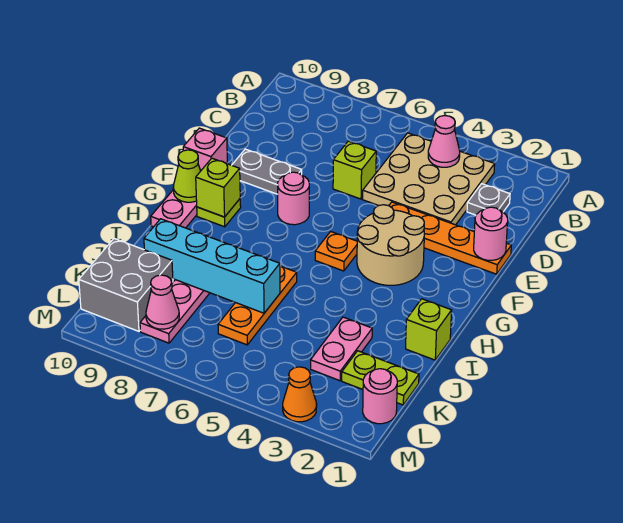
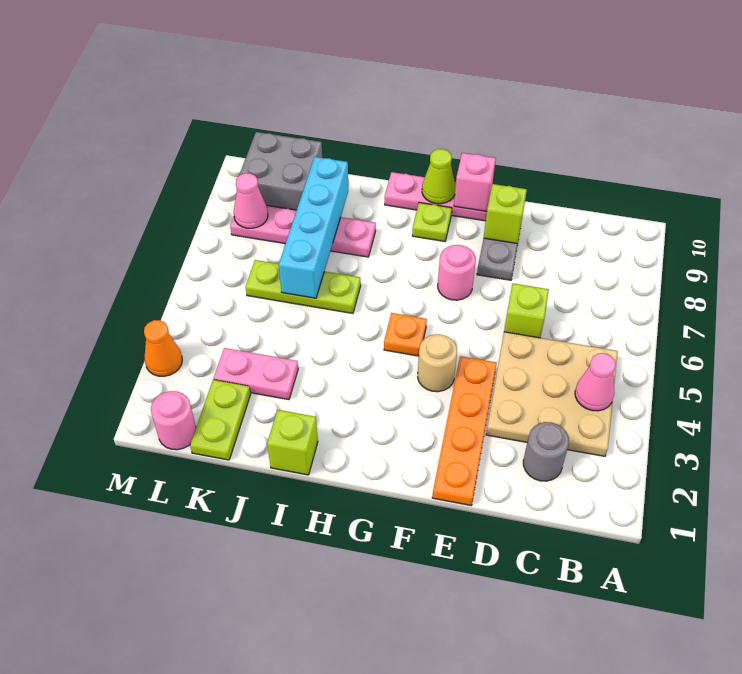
grey plate C2 level 1 -> grey round brick C2 level 1
pink round brick E1 level 2 -> none
tan round brick F3:G4 level 1 -> tan round brick F4 level 1
lime brick G9 level 2 -> lime brick E9 level 2
orange plate I6:K6 level 1 -> lime plate I6:K6 level 1

